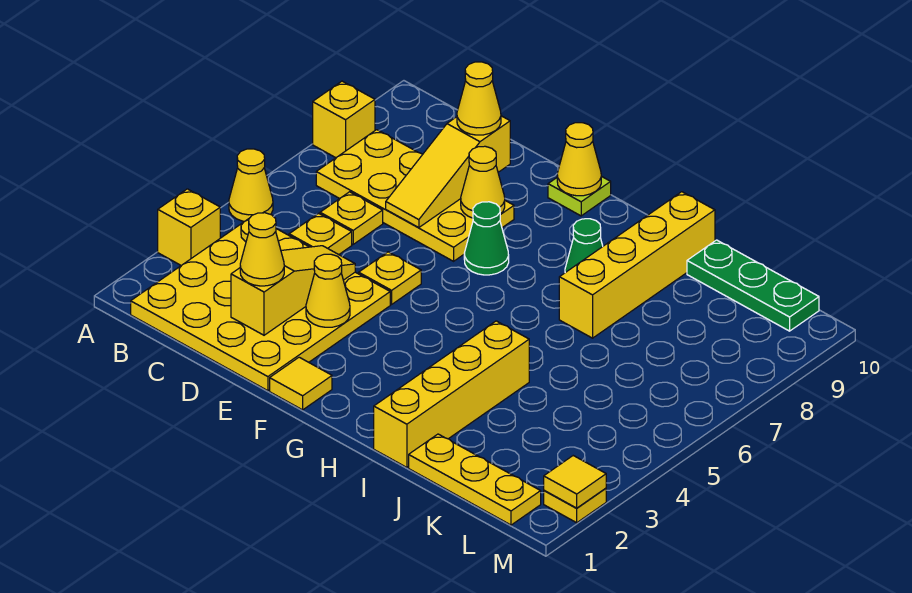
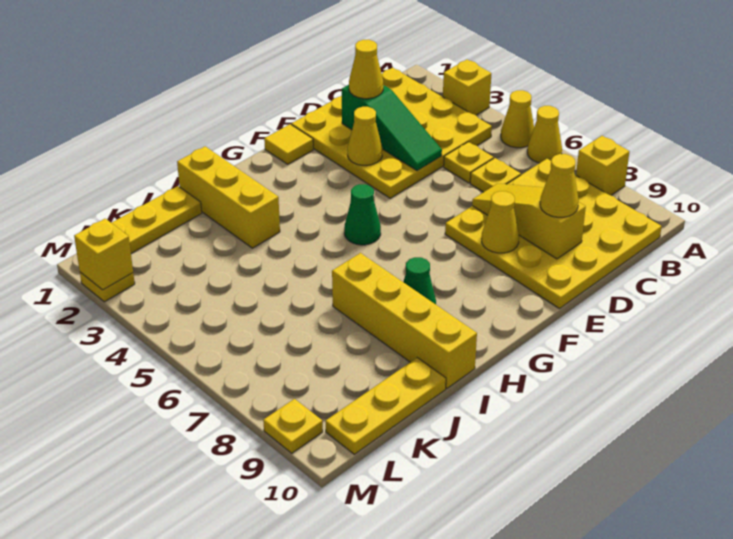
yellow plate B7:E8 level 1 -> yellow plate B7:E10 level 1
yellow slope D2:D4 level 2 top 2 -> green slope D2:D4 level 2 top 2
yellow plate E5 level 1 -> yellow plate M9 level 1
green cone F7 level 1 -> green cone G5 level 1
lime plate F10 level 1 -> none
yellow cone F10 level 2 -> yellow cone A6 level 1
yellow brick I1:I4 level 1 -> yellow brick I1:I3 level 1
green plate J10:L10 level 1 -> yellow plate J10:L10 level 1
yellow tile M2 level 2 -> yellow brick M2 level 2

